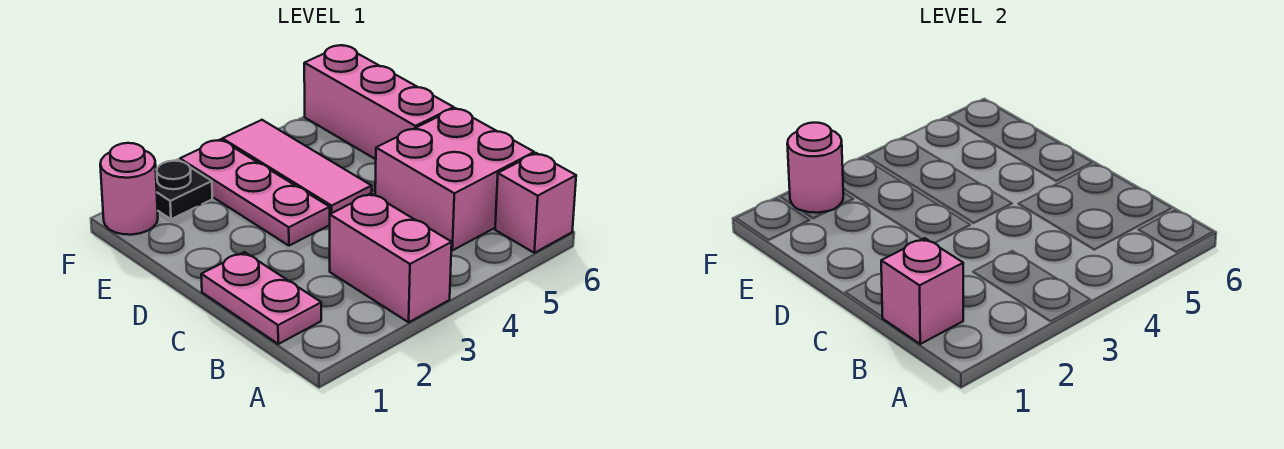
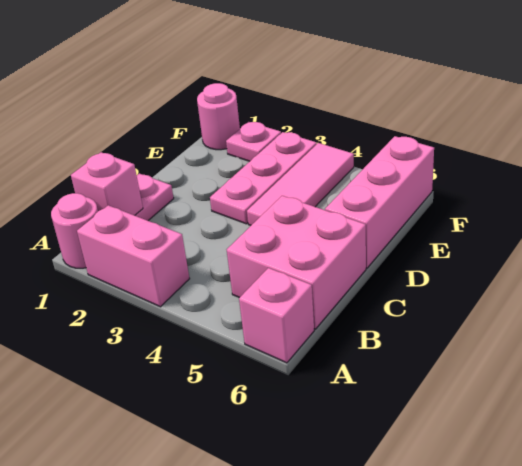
pink brick A3:B3 level 1 -> pink brick A2:A3 level 1
black plate F2 level 1 -> pink plate F2 level 1
pink round brick F2 level 2 -> pink round brick A1 level 1

